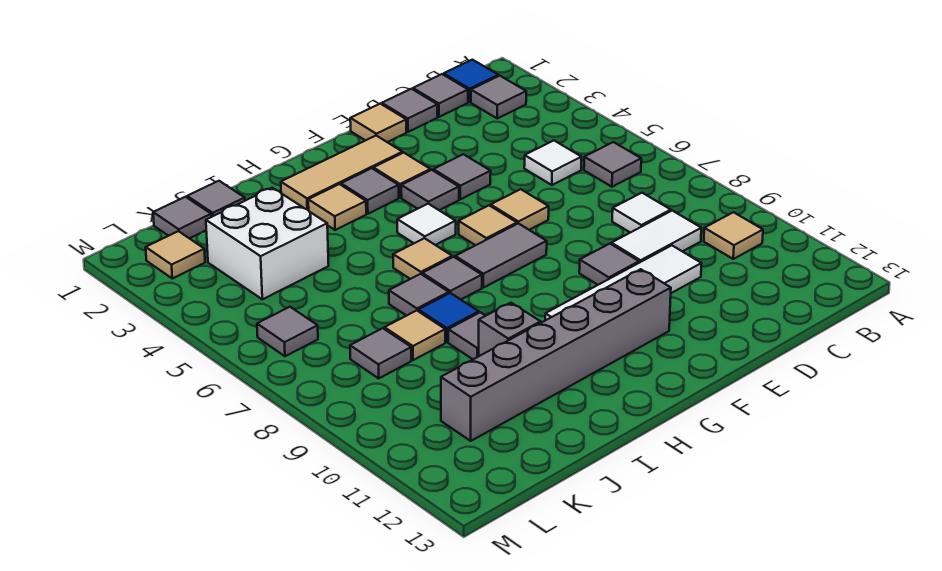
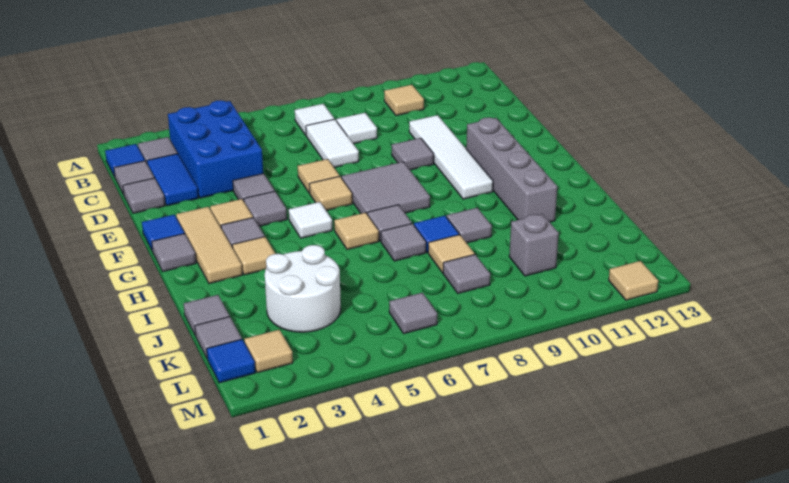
none -> blue brick B3:D4 level 1
grey tile B6 level 1 -> grey tile G1 level 1
none -> blue tile C2:D2 level 1
white tile C5 level 1 -> white tile B7 level 1
white tile C9:D9 level 1 -> white tile C7:D7 level 1
tan tile E1 level 1 -> tan tile M12 level 1
none -> blue tile F1 level 1
grey tile F7:G7 level 1 -> grey tile F7:G8 level 1
grey brick F11:K11 level 1 -> grey brick F11:I11 level 1
grey brick I10 level 1 -> grey brick K10 level 1
white brick J3:K4 level 1 -> white round brick J3:K4 level 1
none -> blue tile L1 level 1

